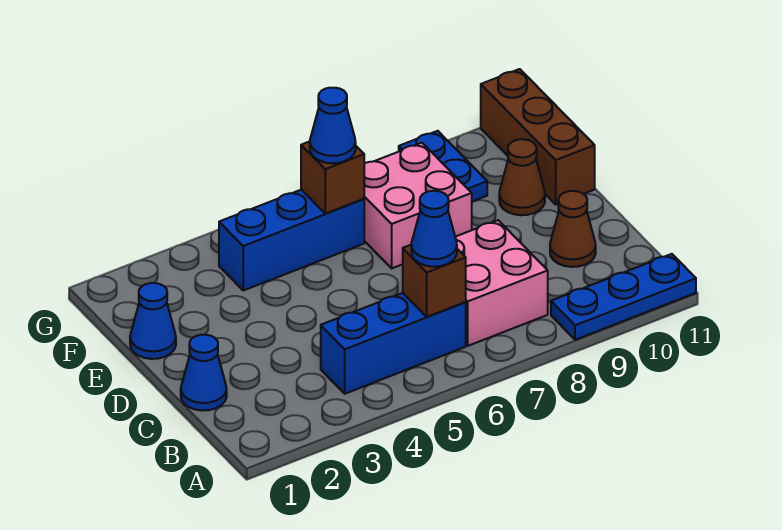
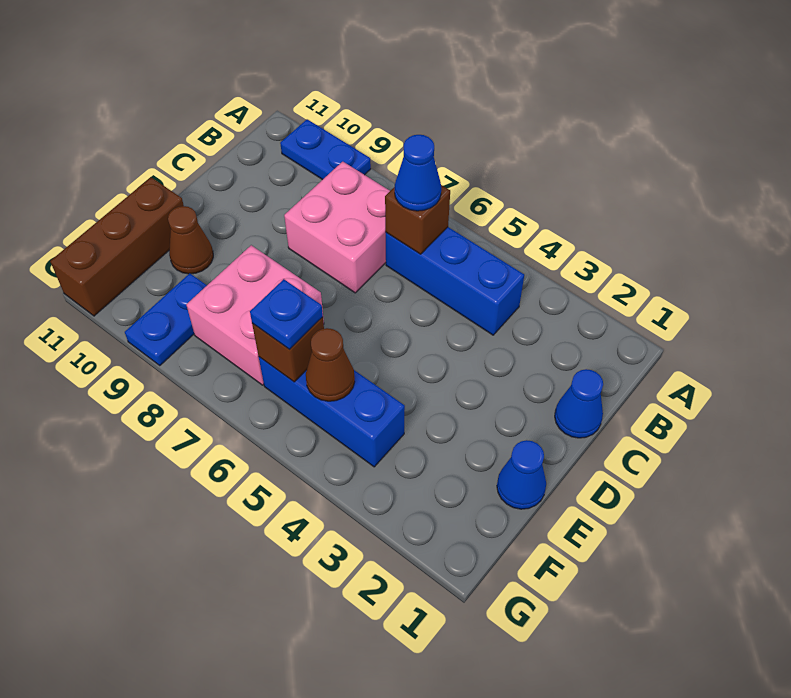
blue plate A9:A11 level 1 -> blue plate A9:A10 level 1
brown cone C10 level 1 -> brown cone F5 level 2
blue cone F6 level 3 -> blue plate F6 level 3

